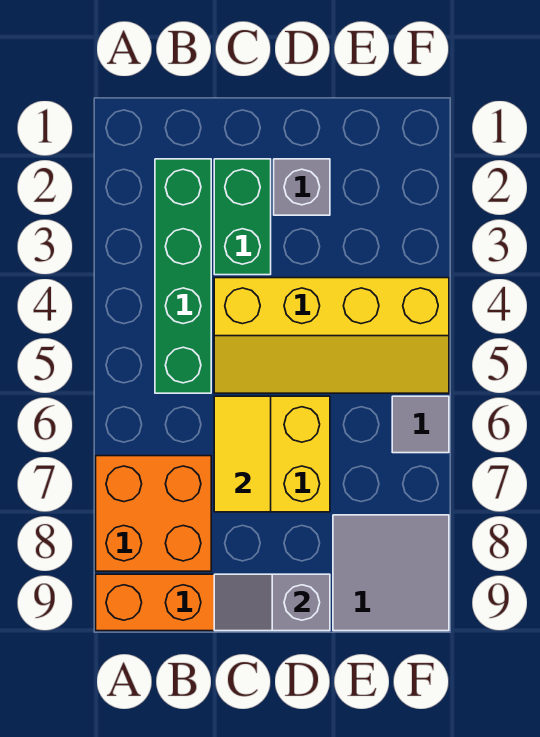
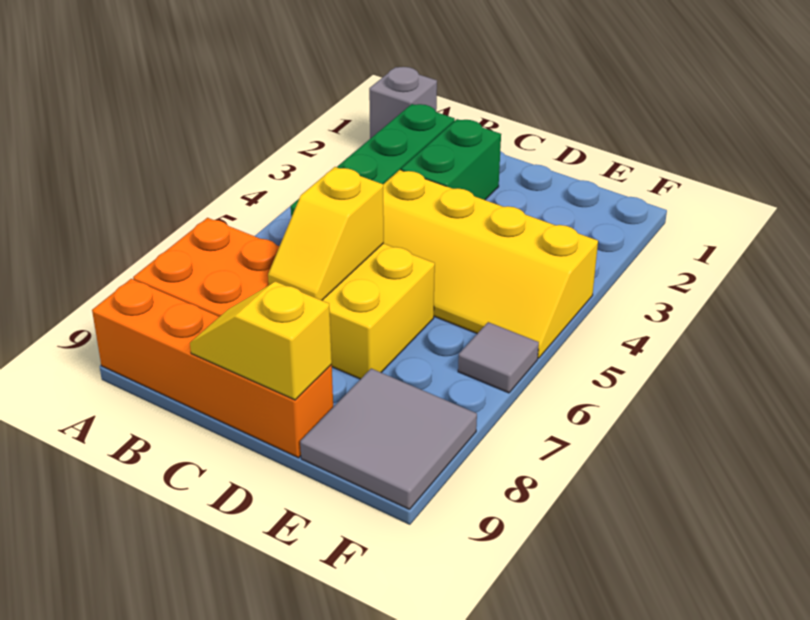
yellow tile C6:C7 level 2 -> yellow slope C6:C7 level 2 top 6
grey slope C9:D9 level 2 top D -> yellow slope C9:D9 level 2 top D
grey brick D2 level 1 -> grey brick A1 level 1

